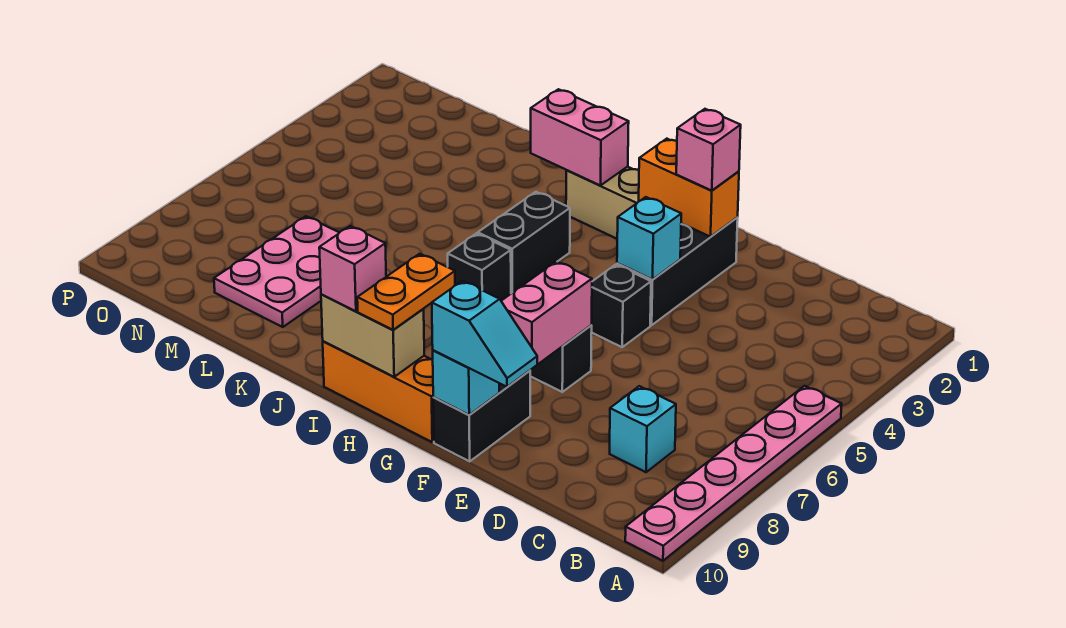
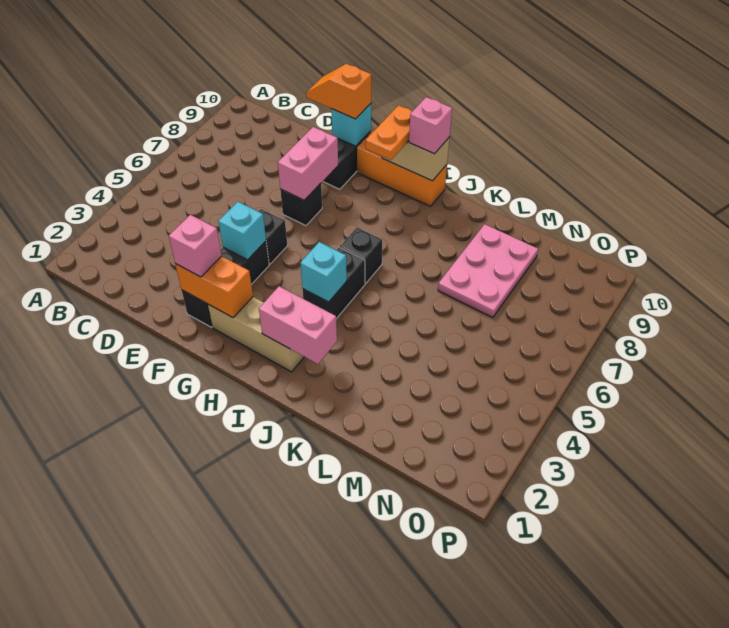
pink plate A5:A10 level 1 -> none
cyan brick C8 level 1 -> cyan brick I4 level 2
cyan slope E10:F10 level 3 top F -> orange slope E10:F10 level 3 top F

